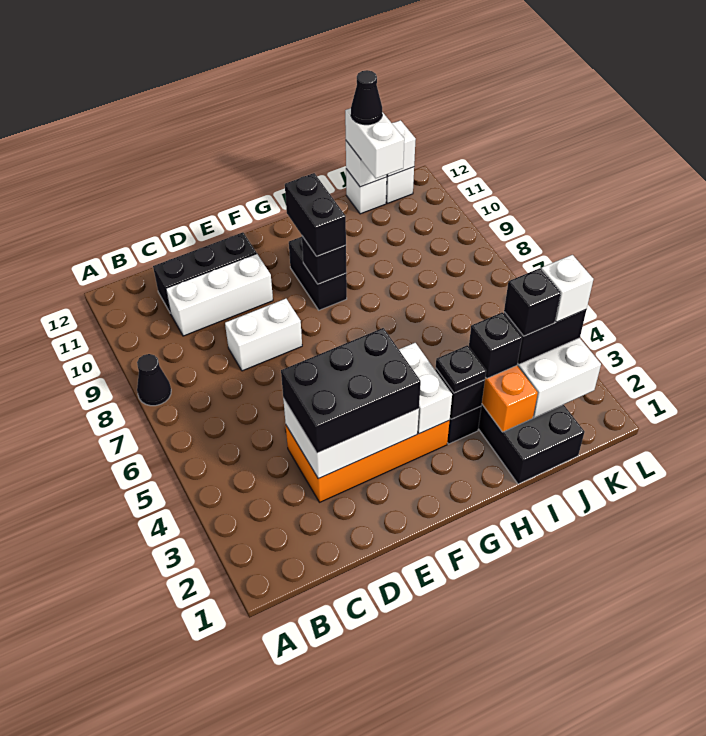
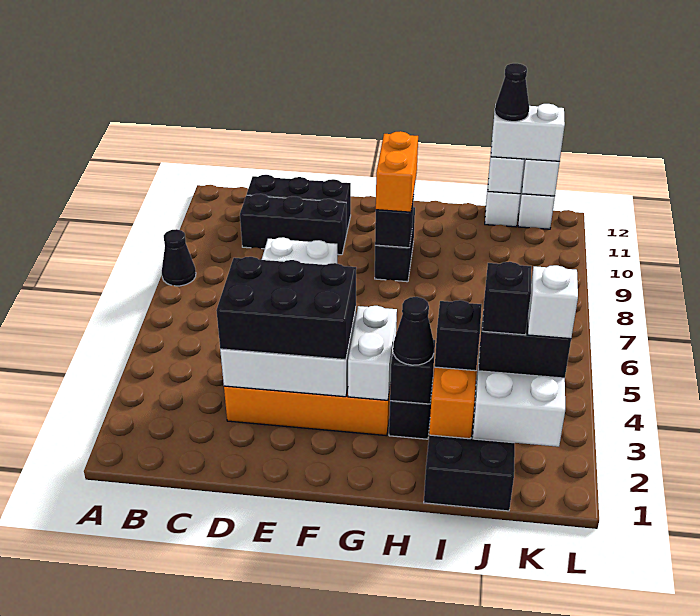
white brick C10:E10 level 1 -> black brick C10:E10 level 1
black brick G9:G10 level 3 -> orange brick G9:G10 level 3
black plate H3 level 3 -> black cone H3 level 3
white brick J11:J12 level 3 -> white brick J12:K12 level 3

